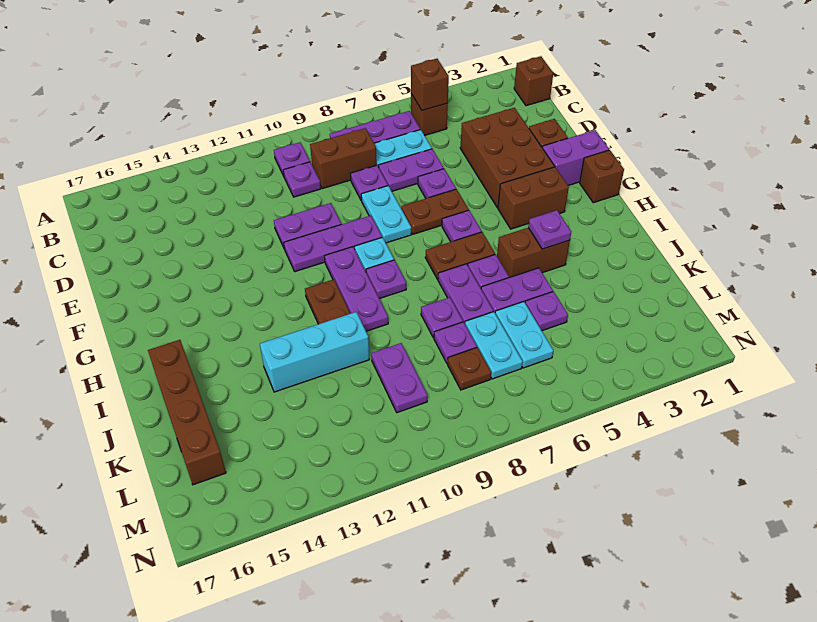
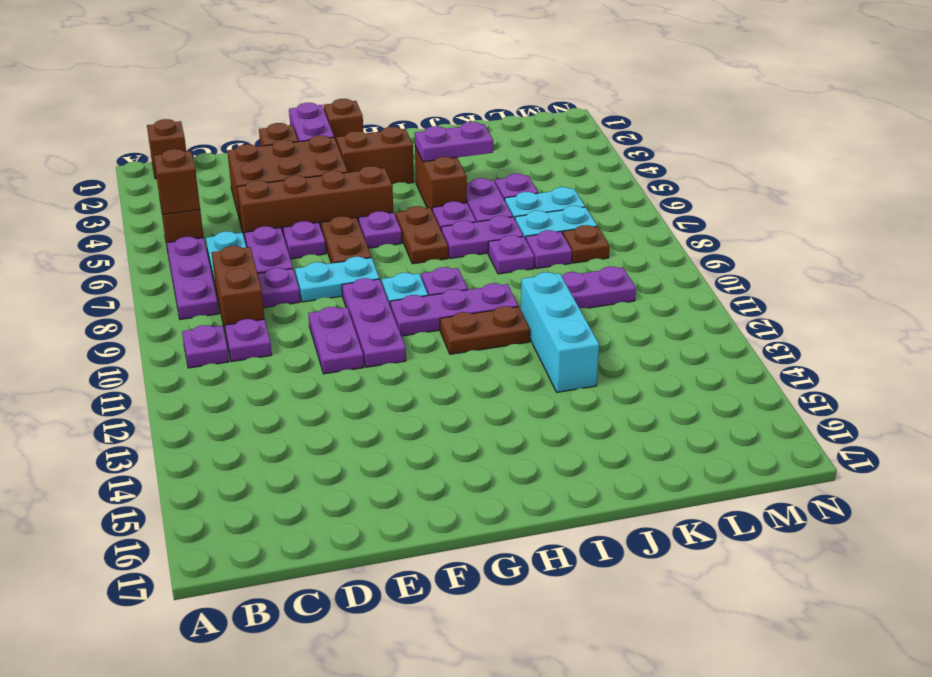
brown brick G3:G4 level 1 -> brown brick G3:H3 level 1
purple plate I4 level 2 -> purple plate I4:J4 level 2
brown brick I16:L16 level 1 -> brown brick D5:G5 level 1

